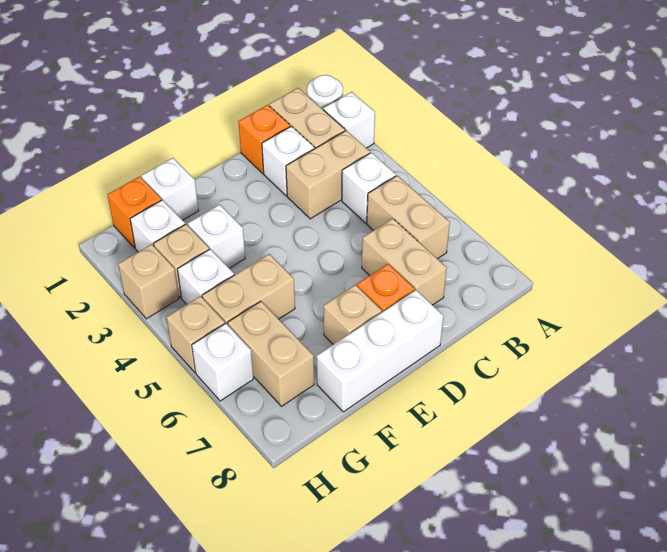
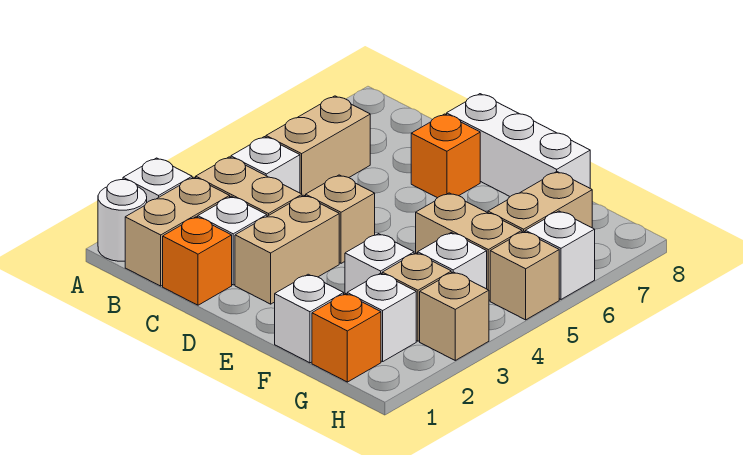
tan brick C6:C7 level 1 -> tan brick D2:D3 level 1
tan brick E7 level 1 -> tan brick D4 level 1

